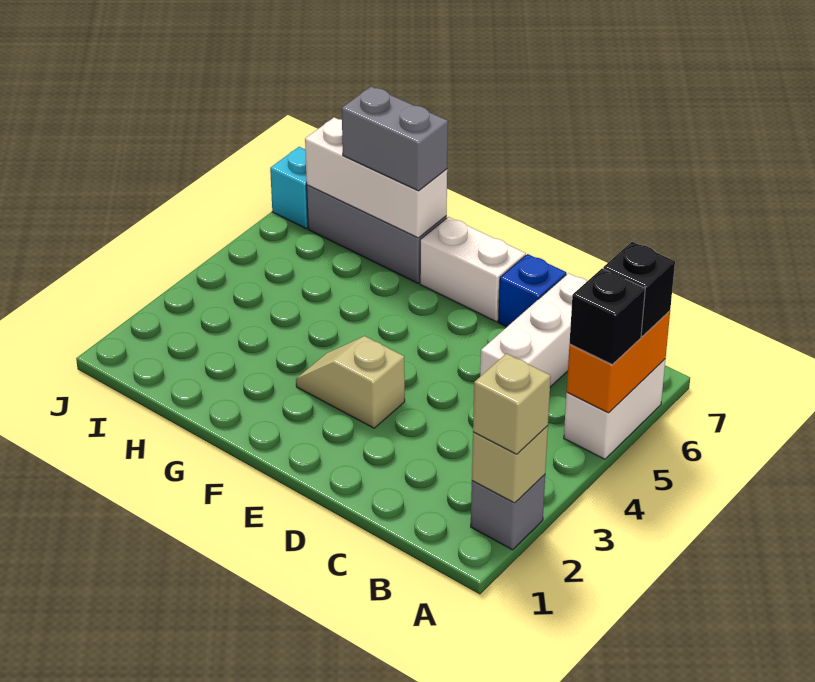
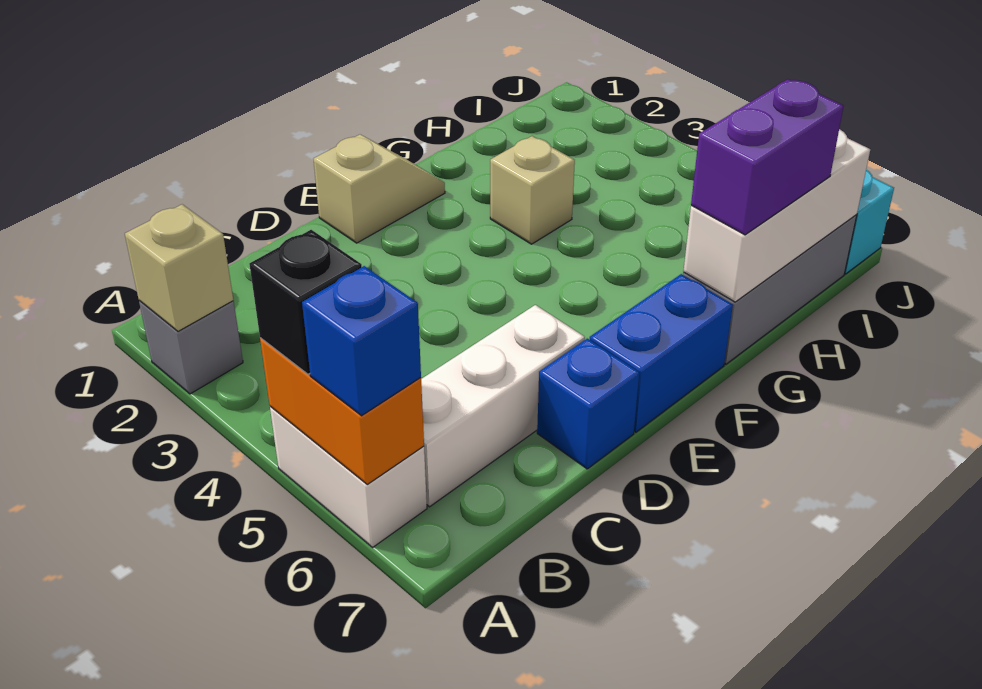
tan brick A2 level 3 -> tan brick G3 level 1
black brick A6 level 3 -> blue brick A6 level 3
white brick C5:C7 level 1 -> white brick B6:D6 level 1
tan slope E3:F3 level 1 top E -> tan slope E1:F1 level 1 top E
white brick E7:F7 level 1 -> blue brick E7:F7 level 1
grey brick G7:H7 level 3 -> purple brick G7:H7 level 3

